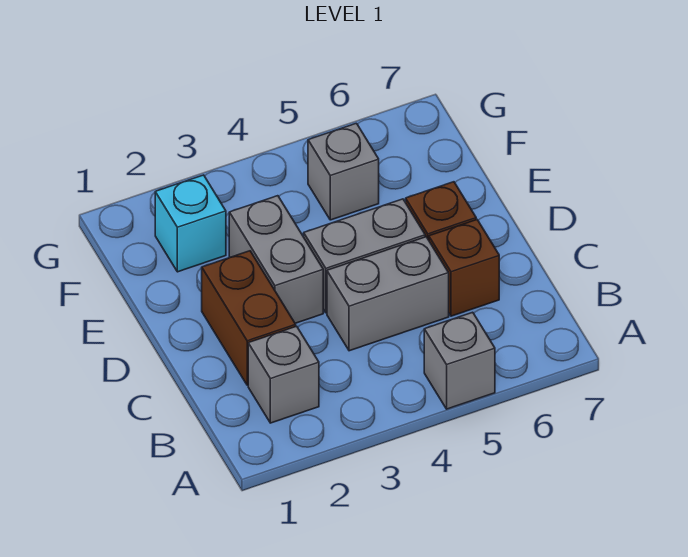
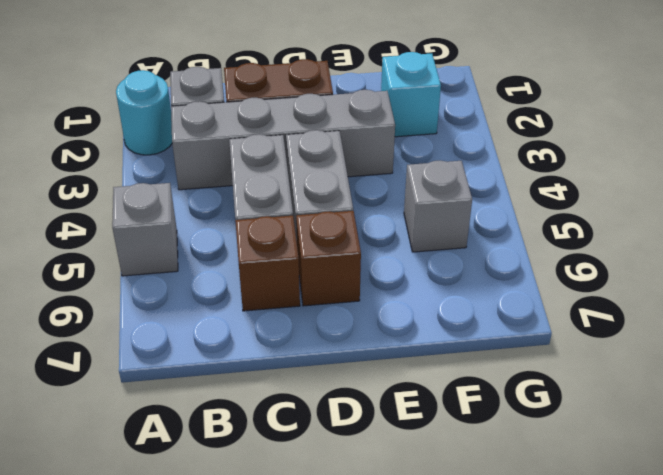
none -> cyan round brick A2 level 1
grey brick D3:E3 level 1 -> grey brick B3:E3 level 1

